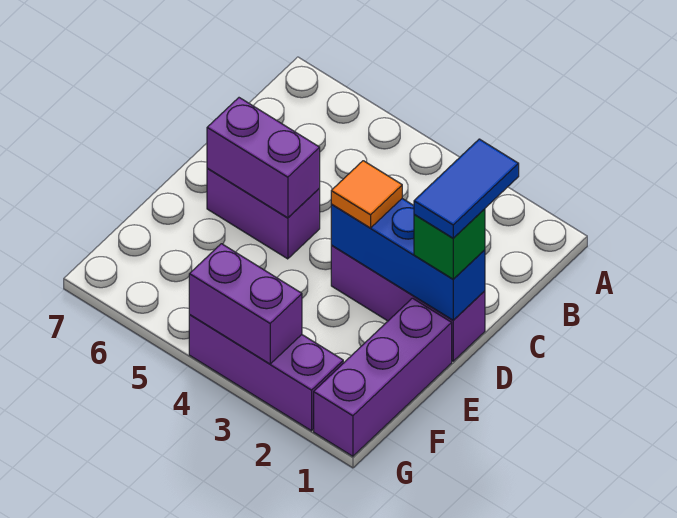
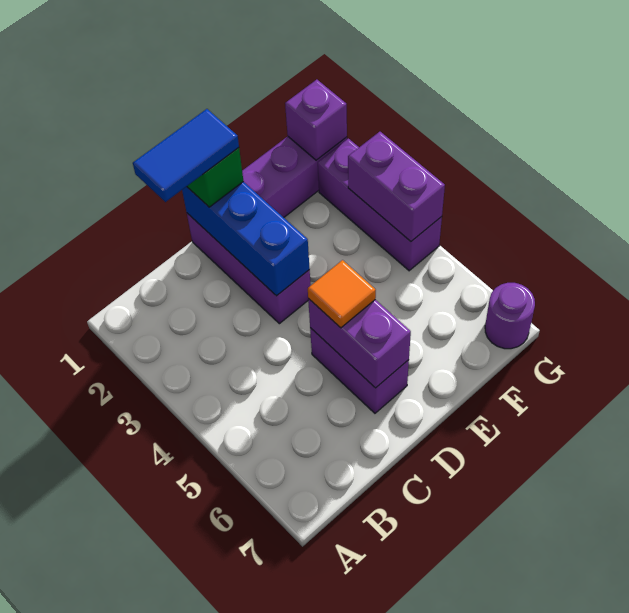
orange tile D3 level 3 -> orange tile D5 level 3
none -> purple brick G1 level 2
none -> purple round brick G7 level 1

